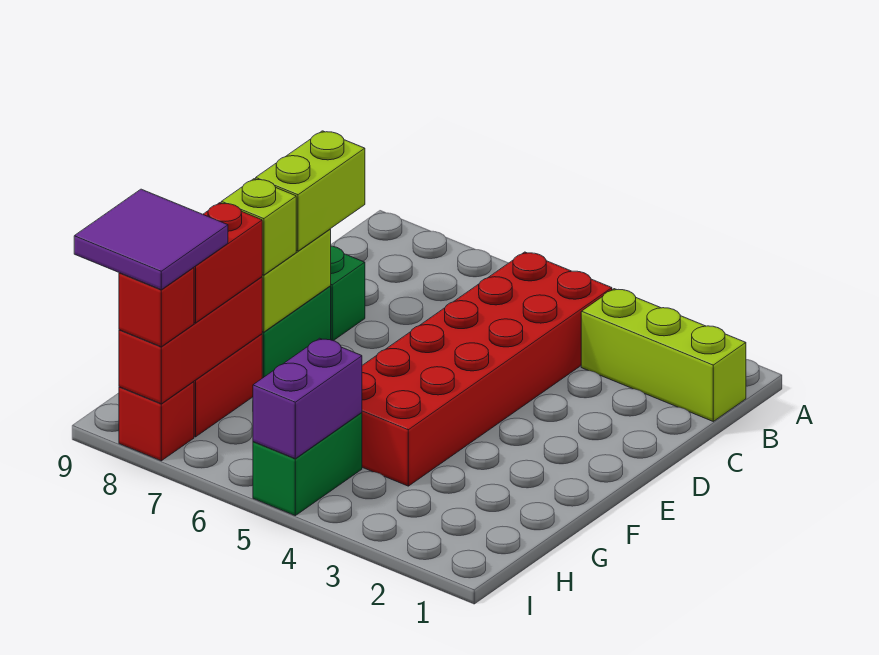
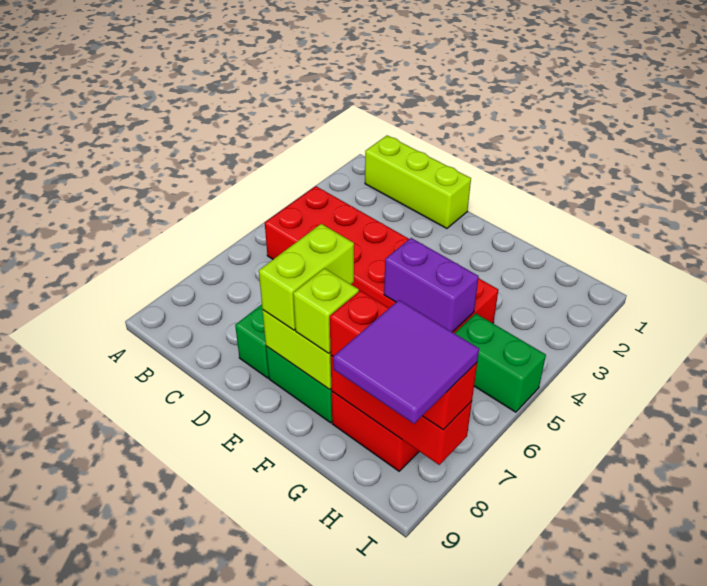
lime brick B1:B3 level 1 -> lime brick B1:D1 level 1
lime brick D8:E8 level 3 -> lime brick E7:E8 level 3
purple brick H5:I5 level 2 -> purple brick F5:G5 level 2
red brick I8 level 1 -> none

